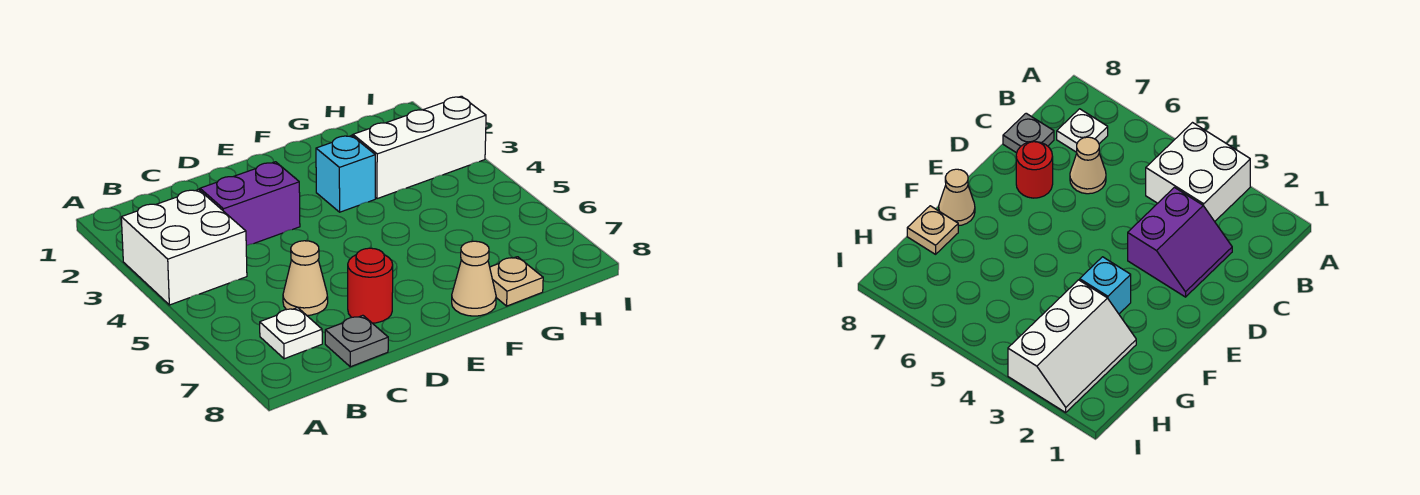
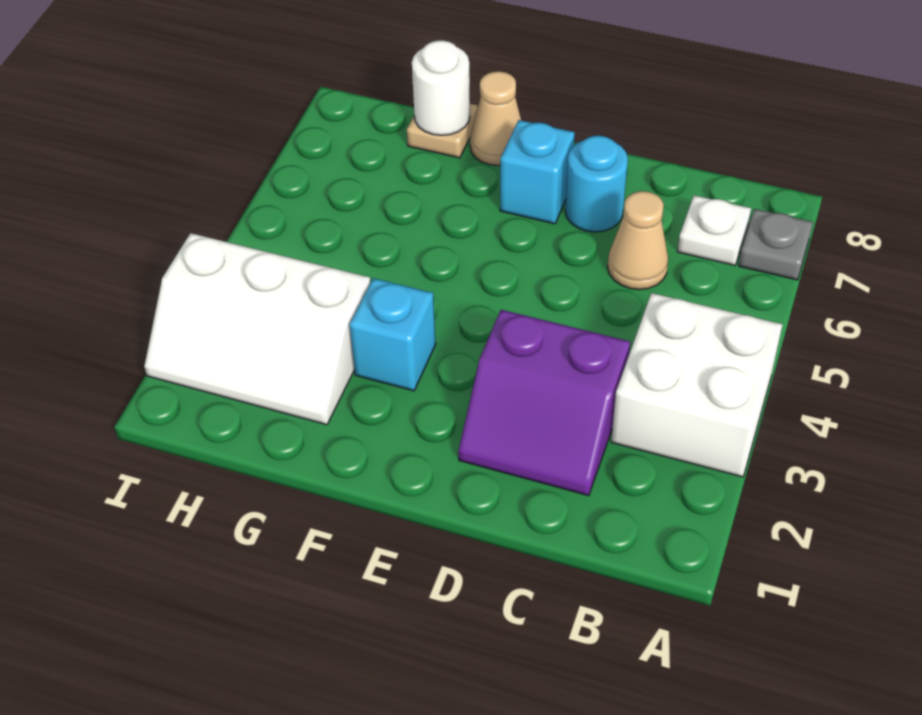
grey plate C8 level 1 -> grey plate A7 level 1
red round brick D7 level 1 -> cyan round brick D7 level 1
none -> cyan brick E7 level 1
none -> white round brick G8 level 2

